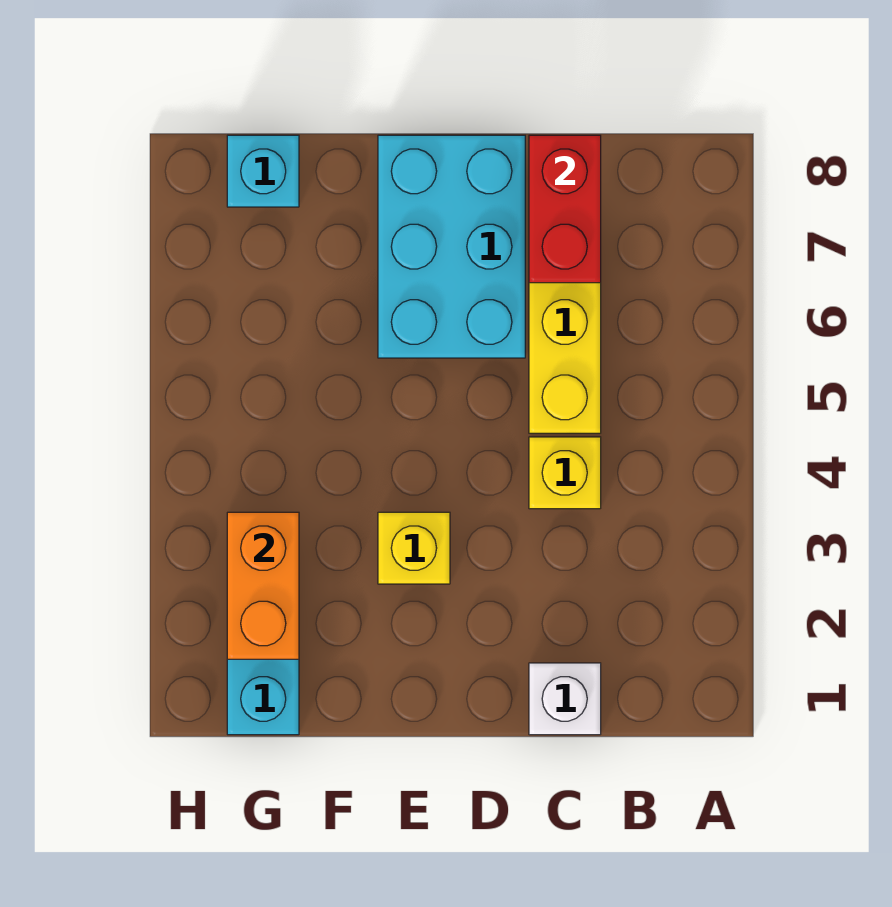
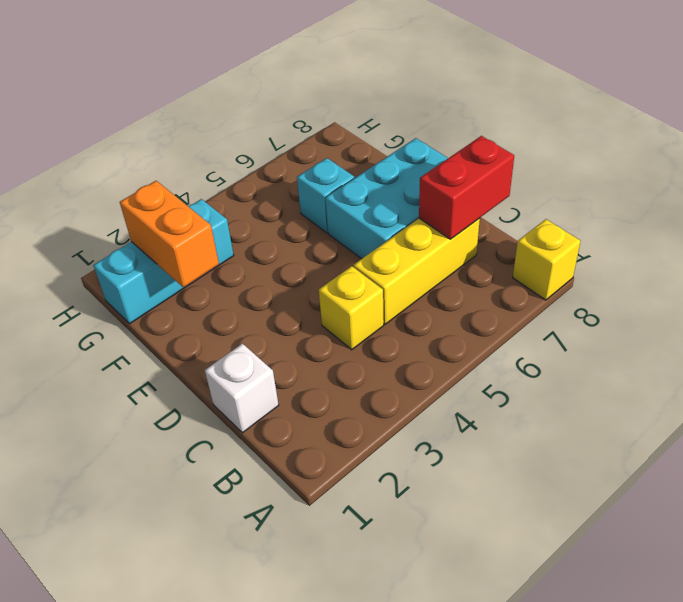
yellow brick E3 level 1 -> yellow brick A8 level 1
orange brick G2:G3 level 2 -> orange brick F2:G2 level 2
cyan brick G8 level 1 -> cyan brick F6 level 1

